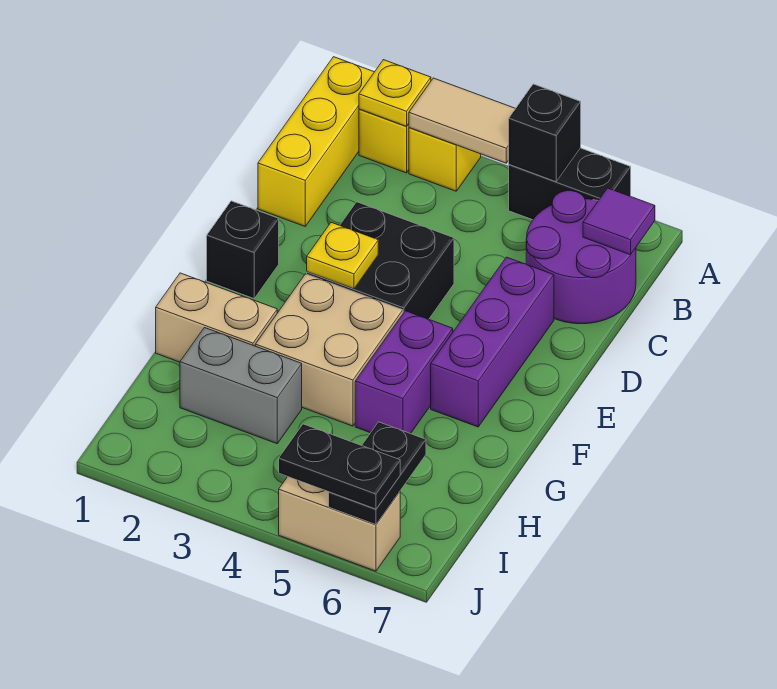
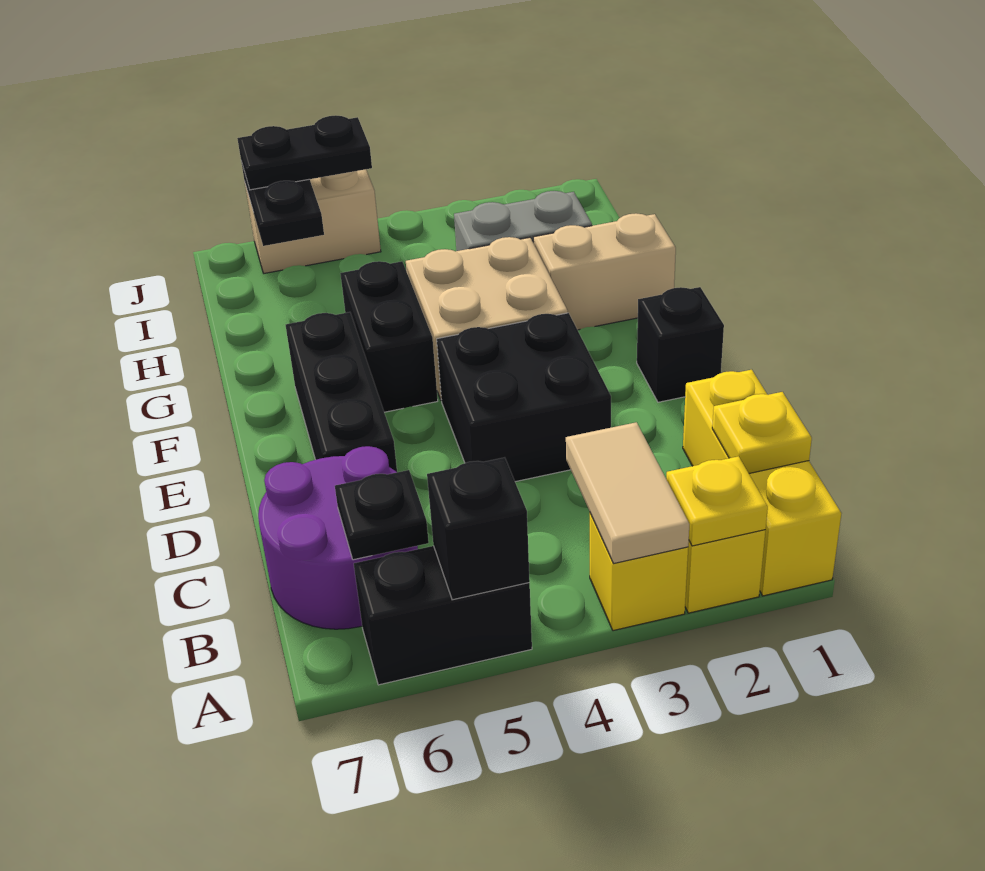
tan tile A3:A4 level 2 -> tan tile A3:B3 level 2
none -> black plate B6 level 2
purple tile B7 level 2 -> none
purple brick D6:F6 level 1 -> black brick D6:F6 level 1
yellow plate E3 level 2 -> yellow plate B1 level 2
purple brick F5:G5 level 1 -> black brick F5:G5 level 1

